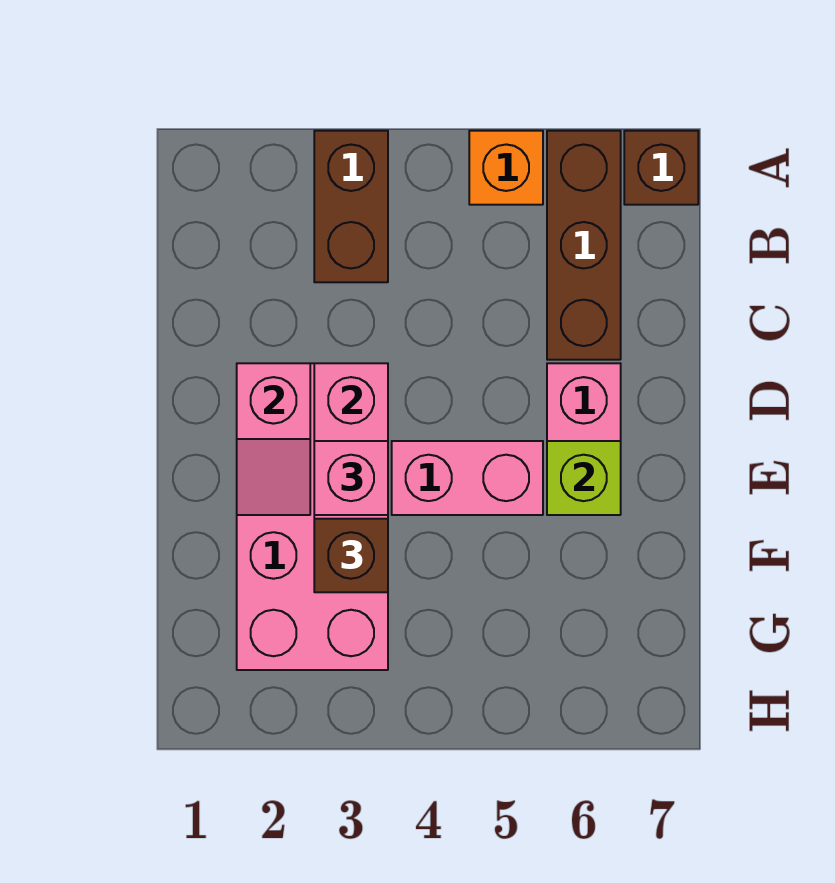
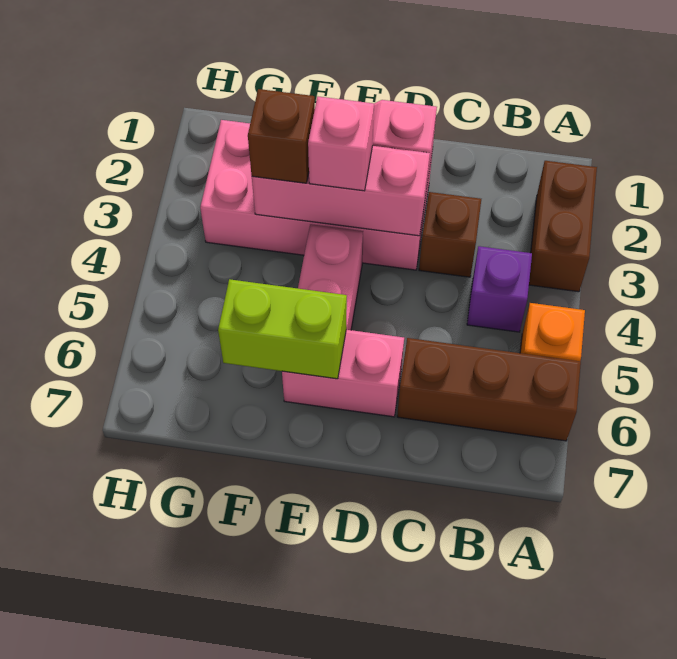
brown brick A3:B3 level 1 -> brown brick A2:A3 level 1
brown brick A7 level 1 -> brown brick C3 level 1
none -> purple brick B4 level 1
lime brick E6 level 2 -> lime brick E6:F6 level 2

